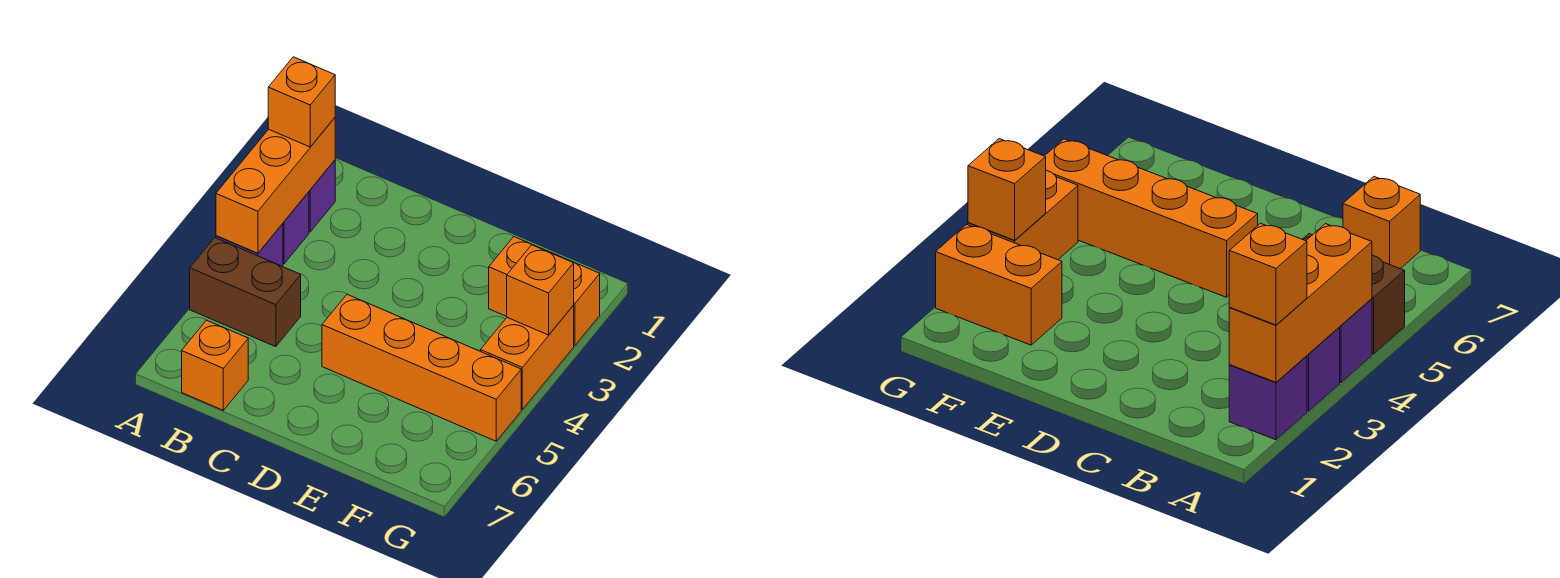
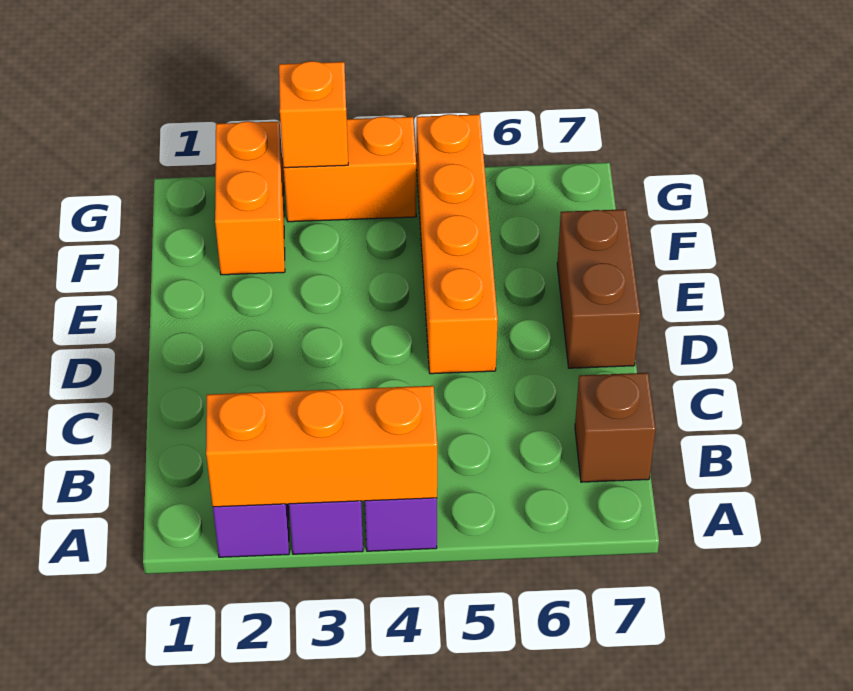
orange brick A2 level 3 -> none
brown brick A5:B5 level 1 -> brown brick D7:E7 level 1
orange brick B7 level 1 -> brown brick B7 level 1

